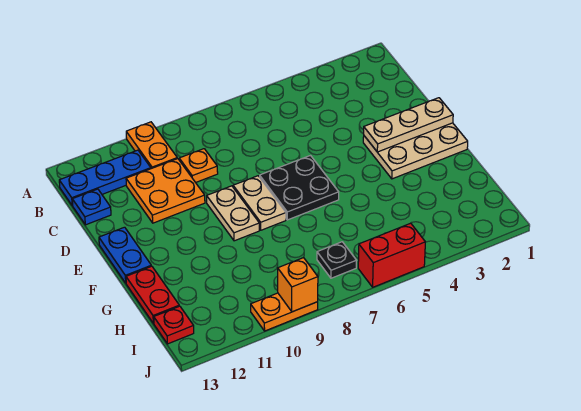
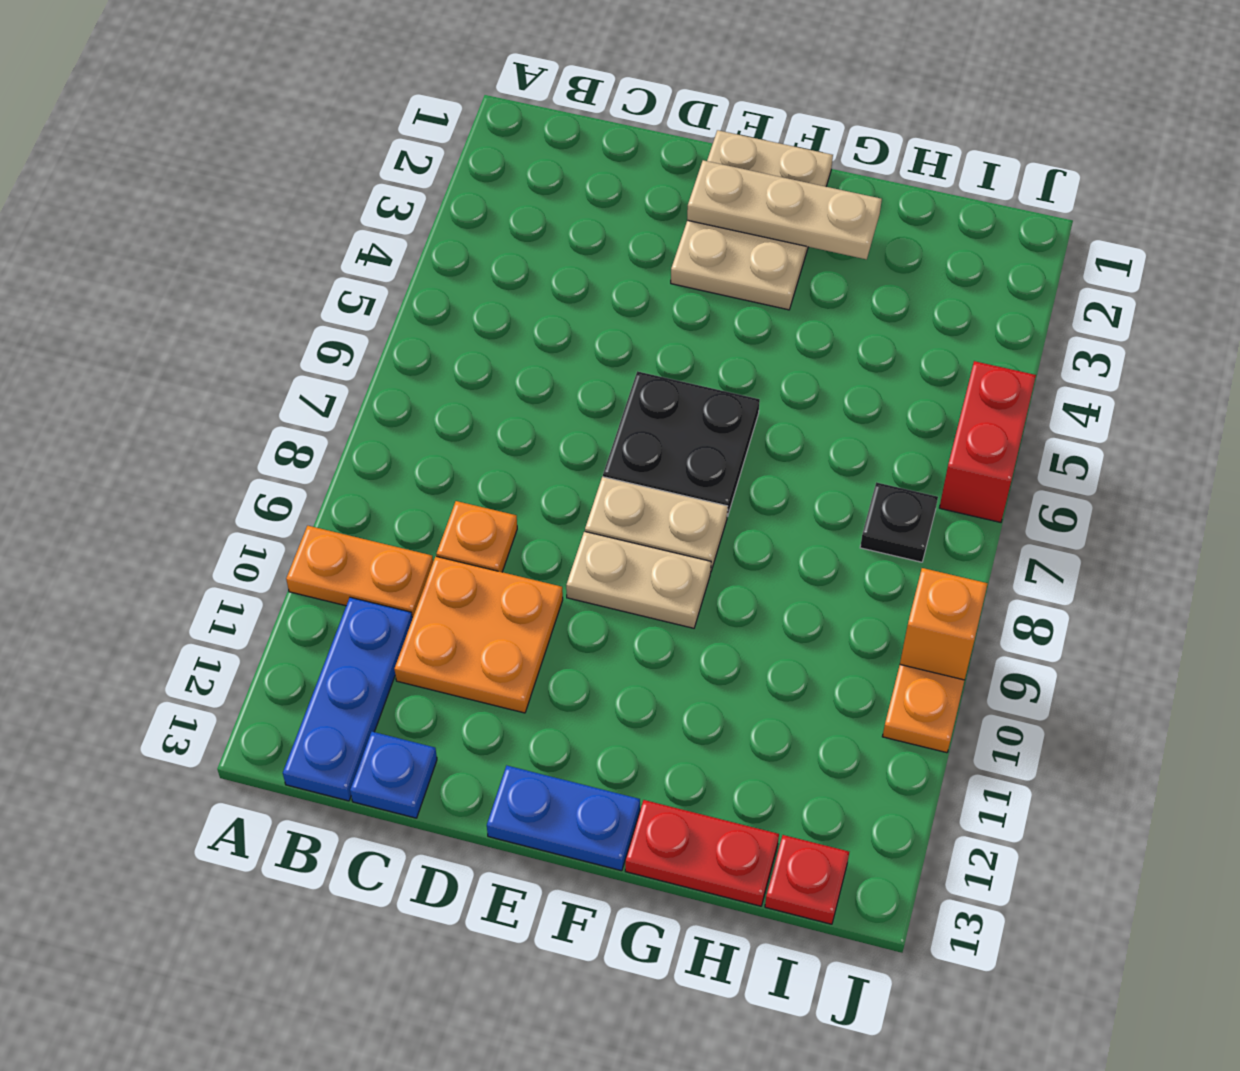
tan plate E1:E3 level 2 -> tan plate E2:G2 level 2

